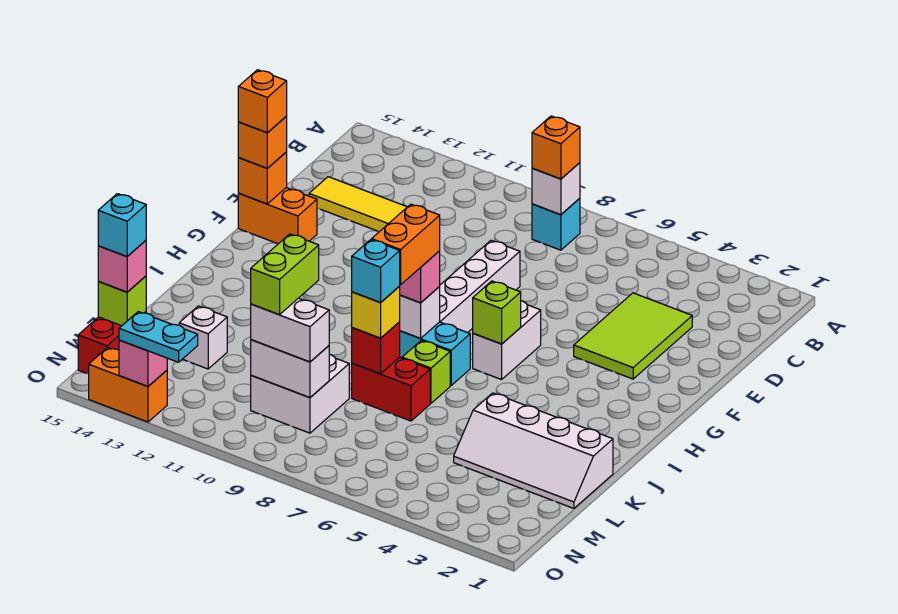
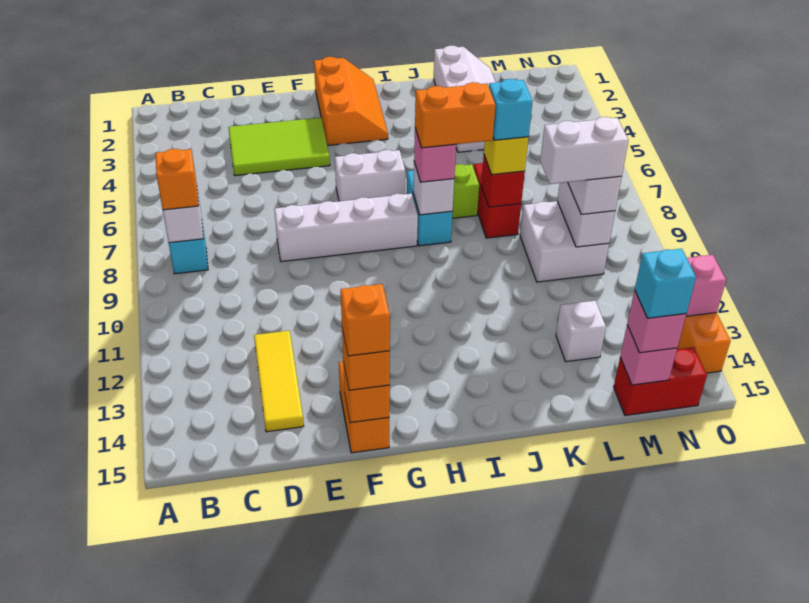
none -> orange slope G1:H3 level 1 top G
lime brick H6 level 2 -> none
lime brick L10:M10 level 4 -> white brick L10:M10 level 4
lime brick M15 level 2 -> pink brick M15 level 2
cyan plate O12:O13 level 3 -> none

